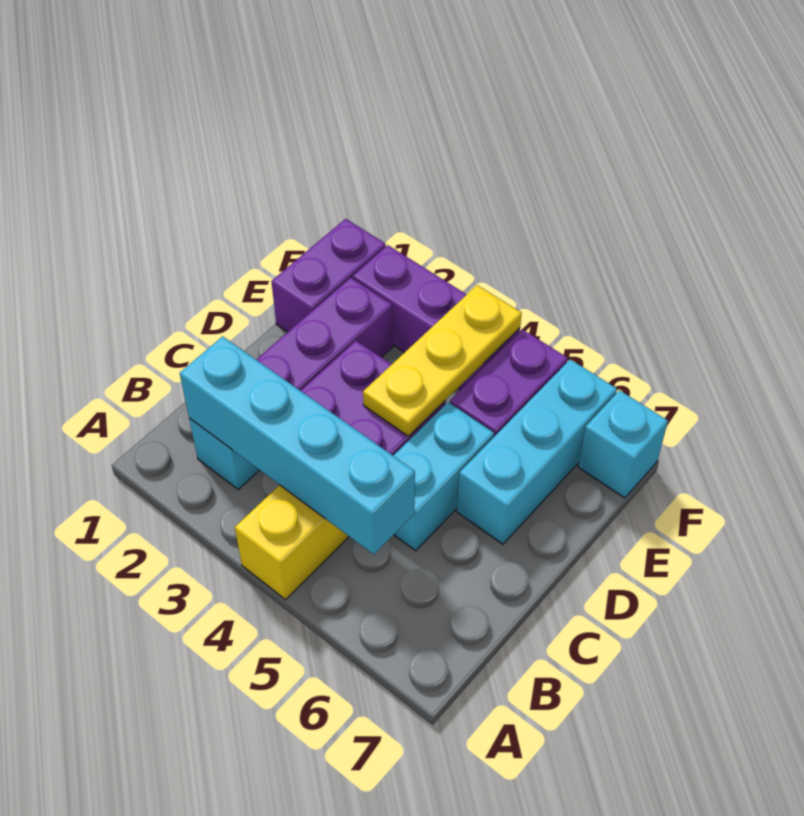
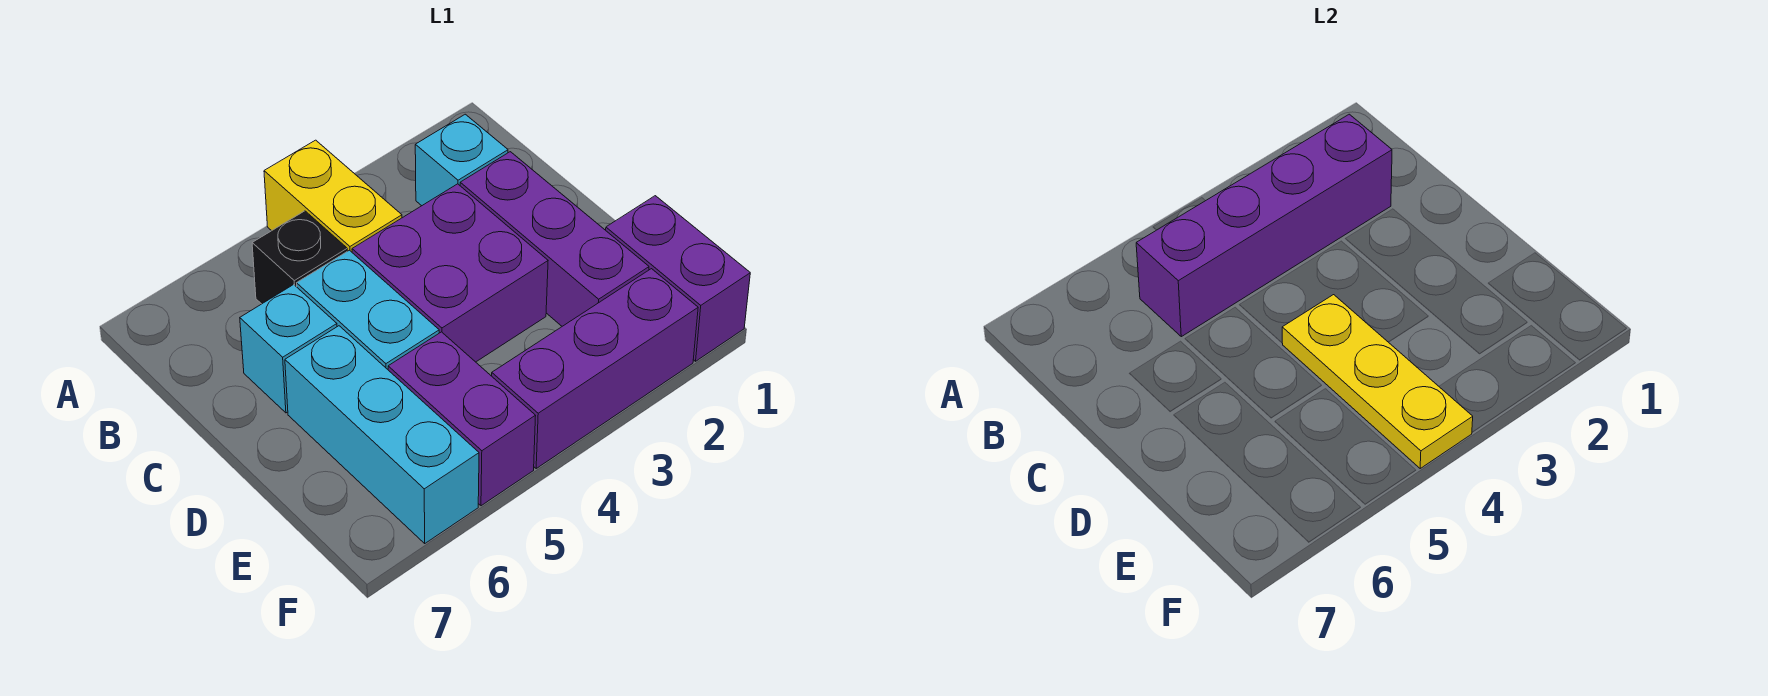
cyan brick B2:B5 level 2 -> purple brick B2:B5 level 2
none -> black brick B5 level 1
cyan brick F7 level 1 -> cyan brick C6 level 1

